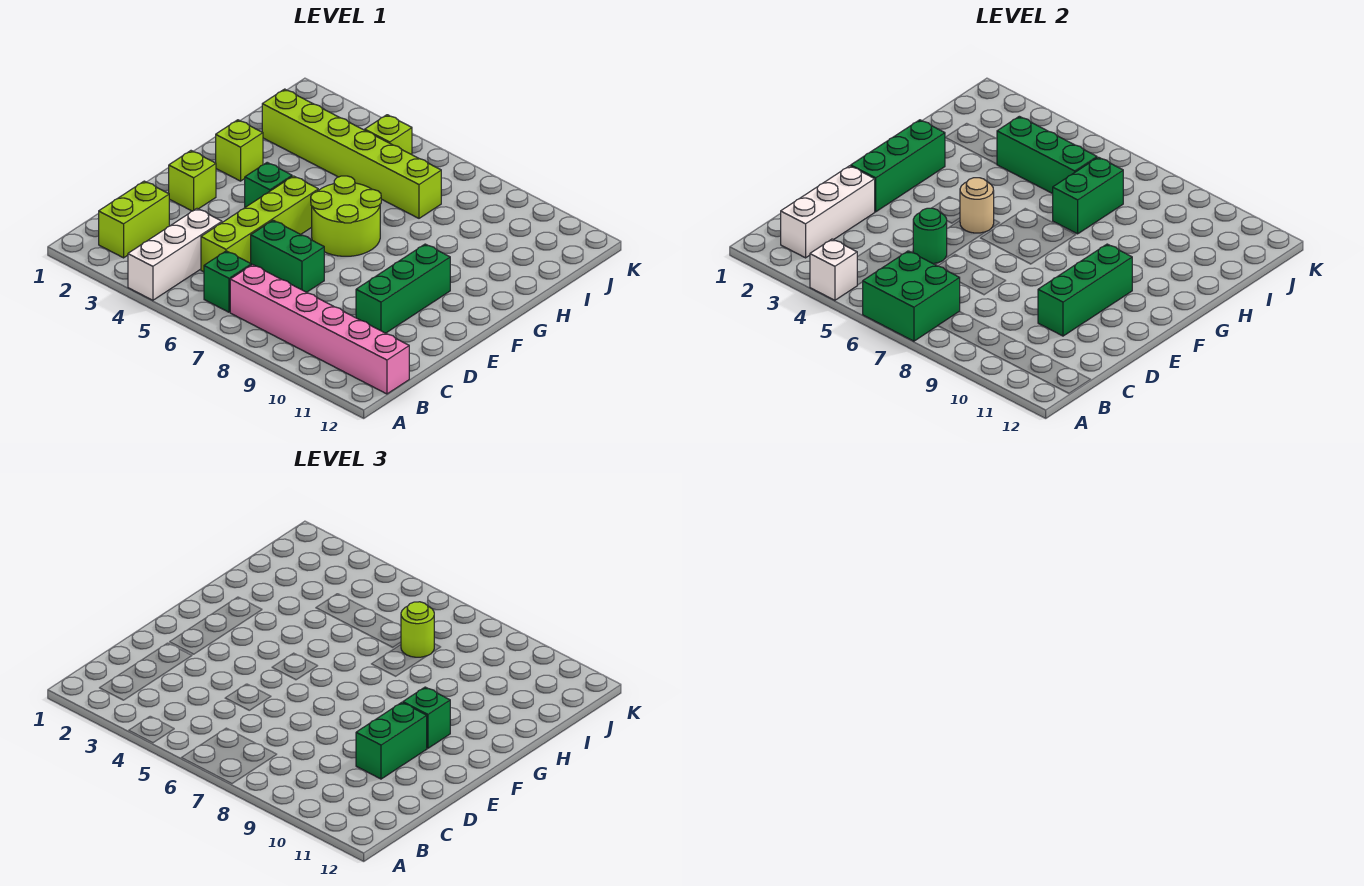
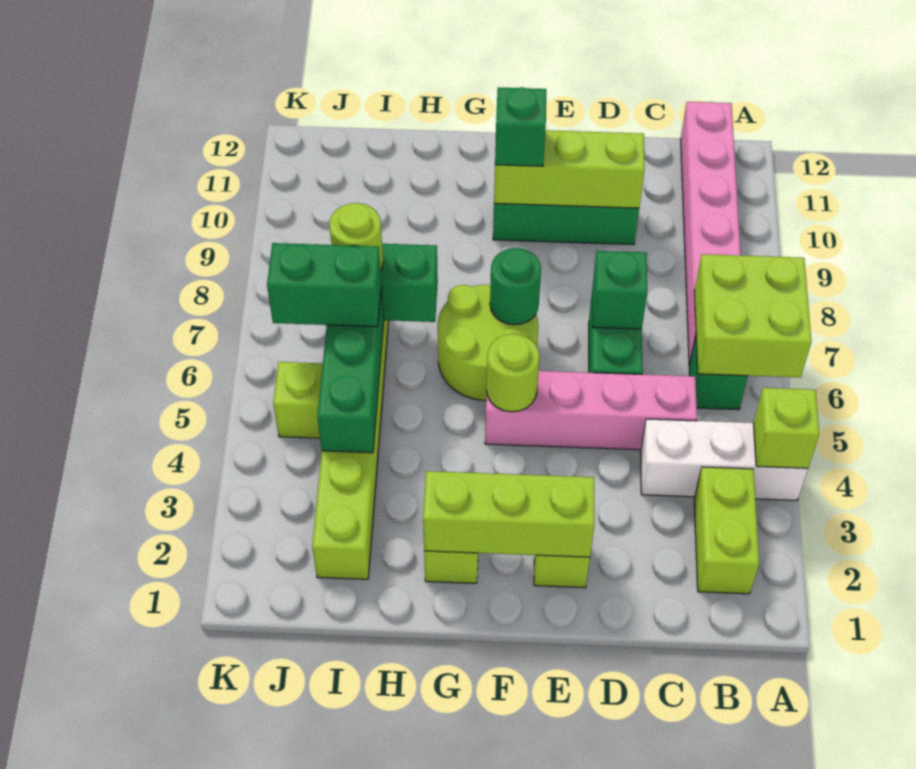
white brick A4 level 2 -> lime brick A4 level 2
green brick A6:B7 level 2 -> lime brick A6:B7 level 2
lime brick B2:C2 level 1 -> lime brick B2:B3 level 1
white brick B2:D2 level 2 -> none
lime brick C5:F5 level 1 -> pink brick C5:F5 level 1
green round brick D5 level 2 -> green round brick F7 level 2
green brick D10:F10 level 2 -> lime brick D10:F10 level 2
green brick D10:E10 level 3 -> green brick I6:J6 level 3
green brick E2:G2 level 2 -> lime brick E2:G2 level 2
green brick F4 level 1 -> green brick D7 level 2
tan round brick F5 level 2 -> lime round brick F5 level 2

